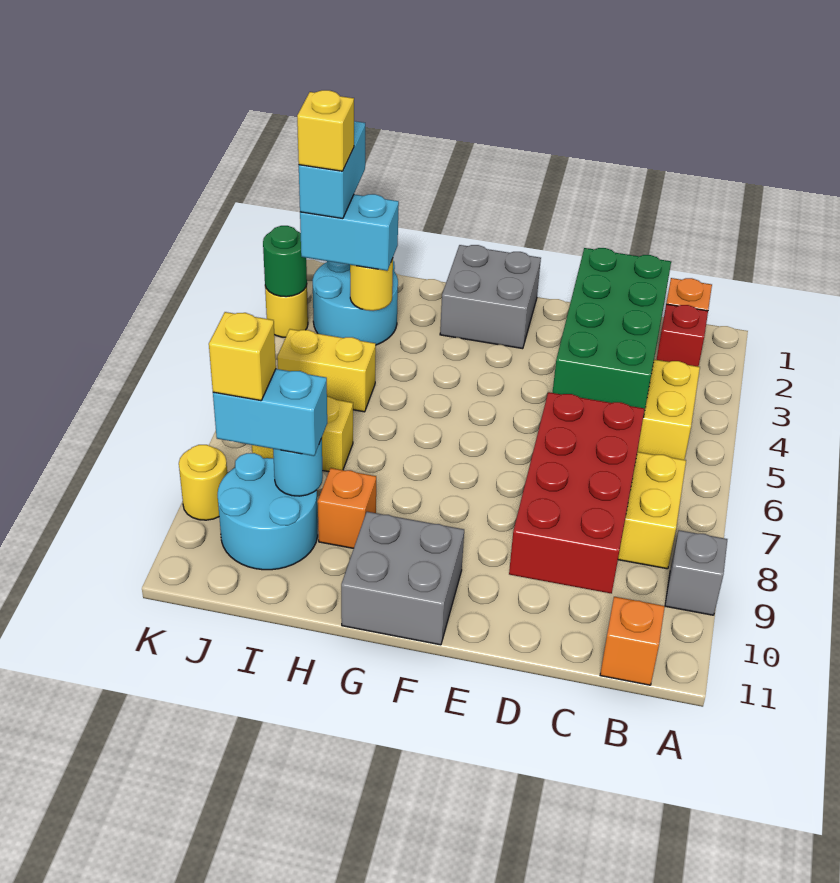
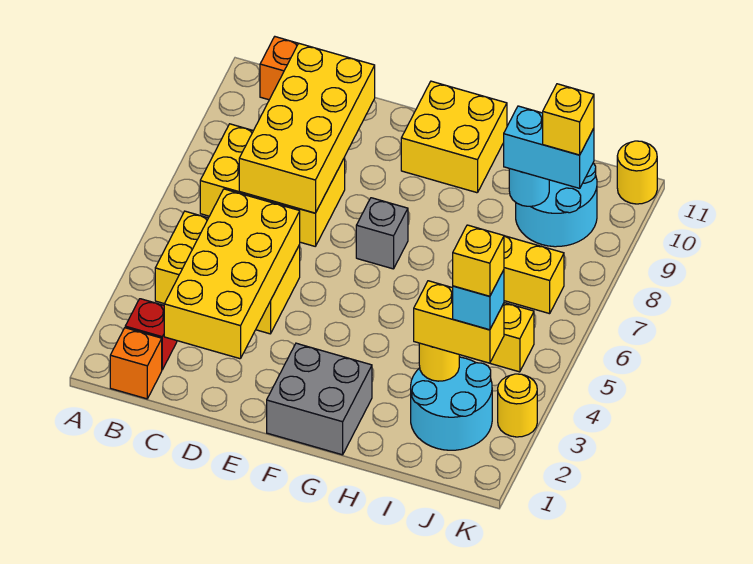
grey brick A9 level 1 -> grey brick F7 level 1
green brick C2:D5 level 2 -> yellow brick C2:D5 level 2
red brick C7:D10 level 2 -> yellow brick C7:D10 level 2
grey brick F10:G11 level 1 -> yellow brick F10:G11 level 1
orange brick H9 level 1 -> none
cyan brick I3:J3 level 3 -> yellow brick I3:J3 level 3
cyan brick J2:J3 level 4 -> cyan brick J3 level 4
green round brick K3 level 2 -> none
yellow round brick K9 level 1 -> yellow round brick K11 level 1

